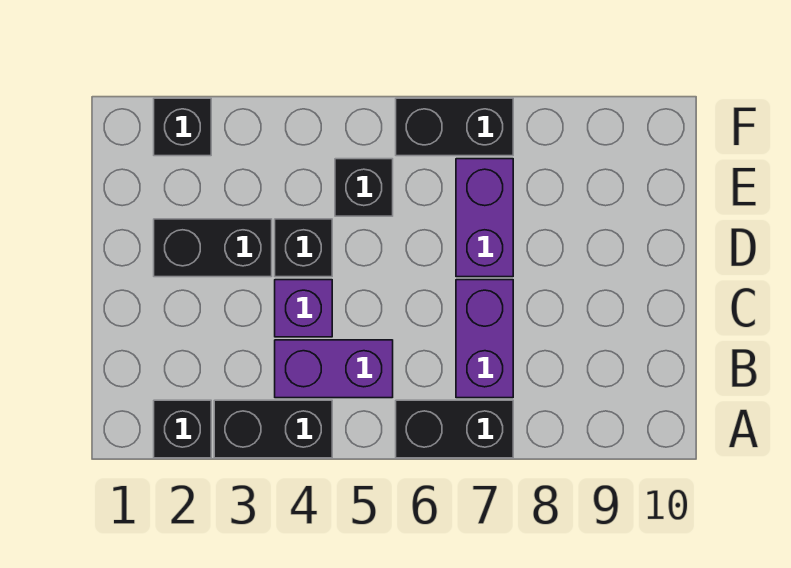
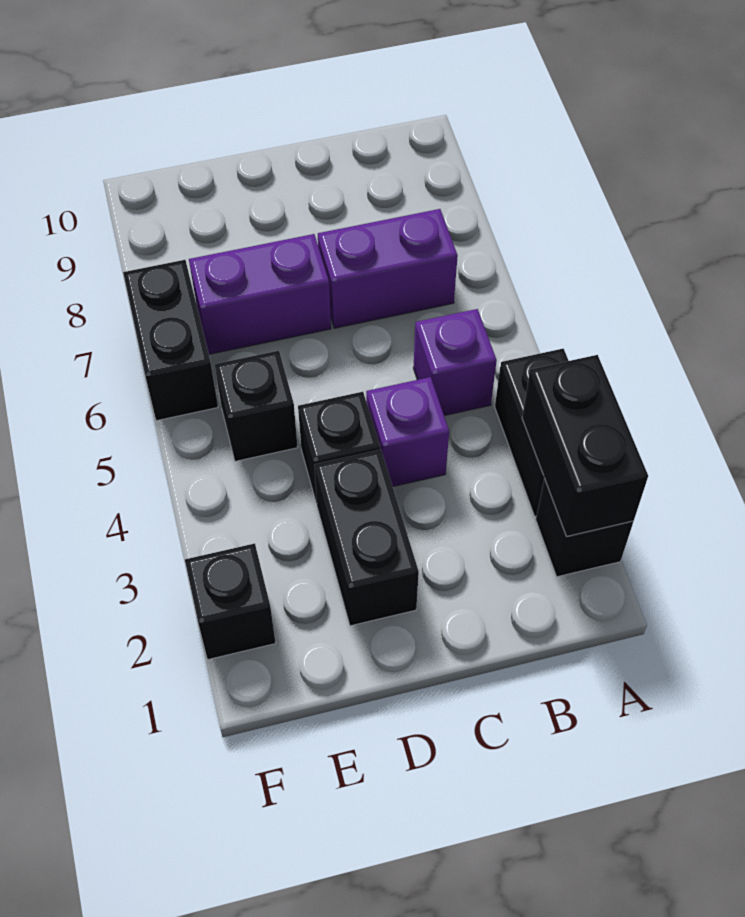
black brick A6:A7 level 1 -> black brick A2:A3 level 2
purple brick B4:B5 level 1 -> purple brick B5 level 1

